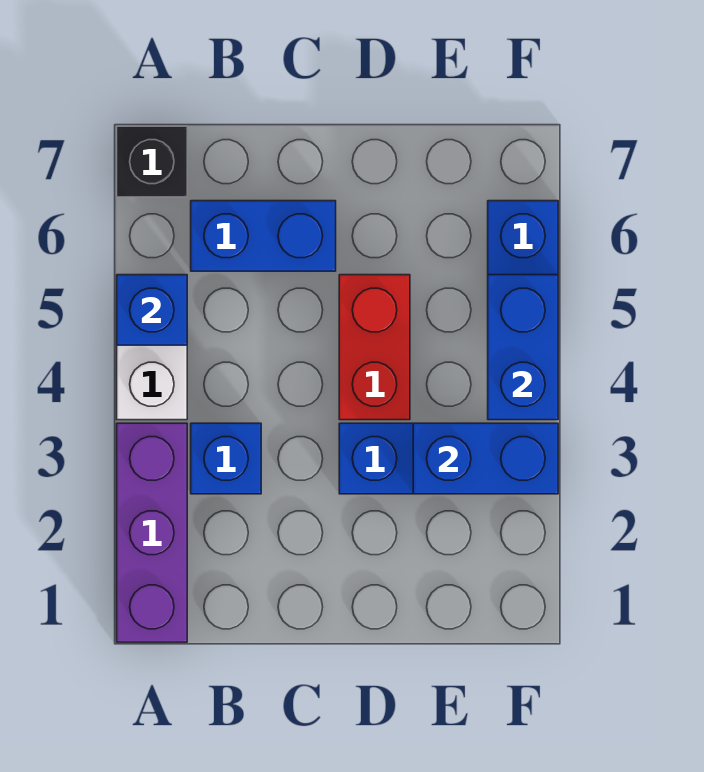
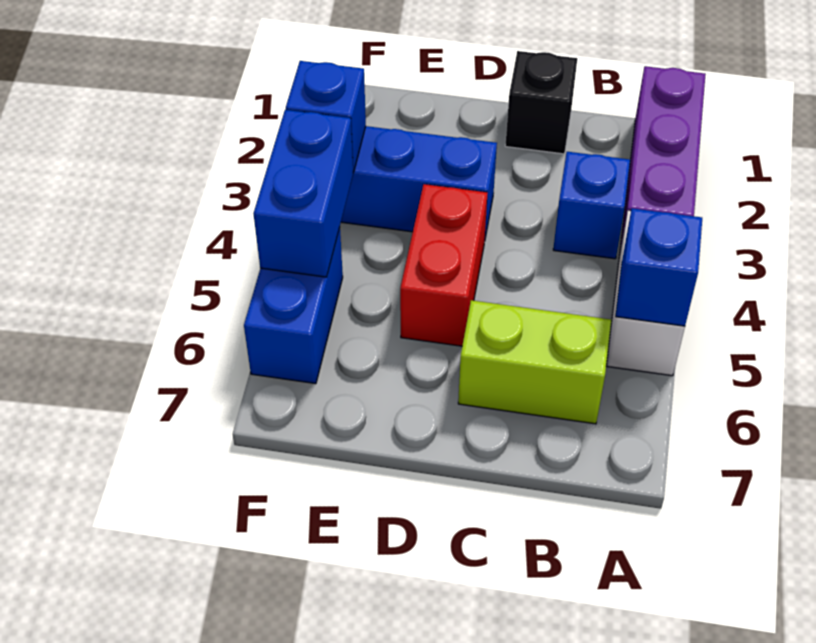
black brick A7 level 1 -> black brick C1 level 1
blue brick B6:C6 level 1 -> lime brick B6:C6 level 1
blue brick E3:F3 level 2 -> blue brick F3 level 2

